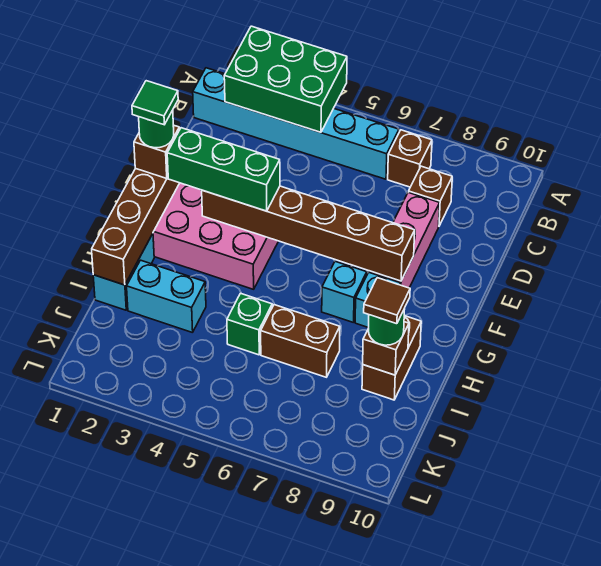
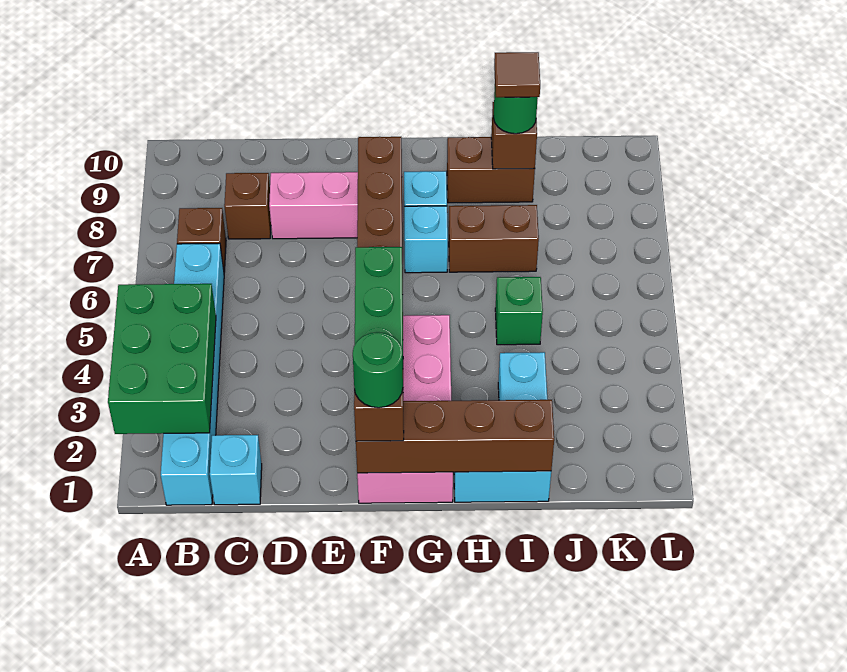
none -> cyan brick C1 level 1
green tile F1 level 5 -> none
brown brick I6:I7 level 1 -> brown brick H7:I7 level 1

